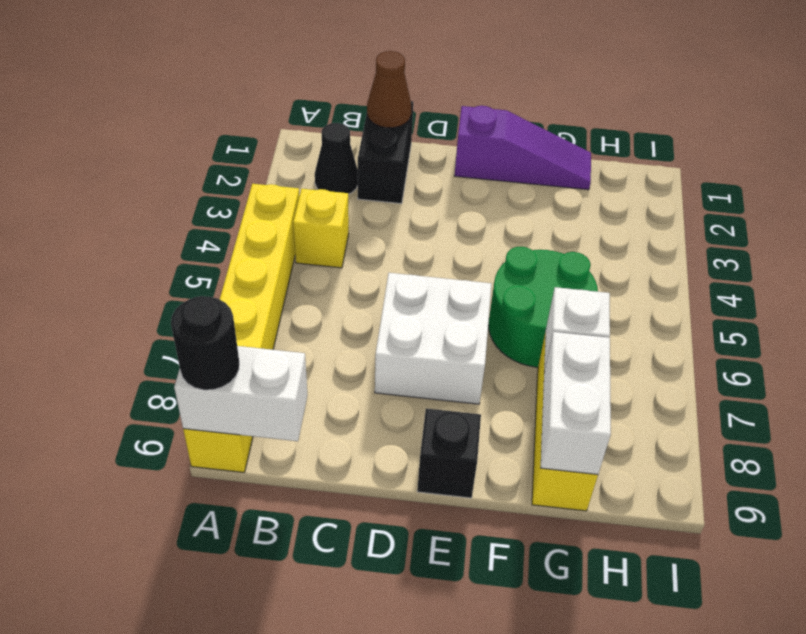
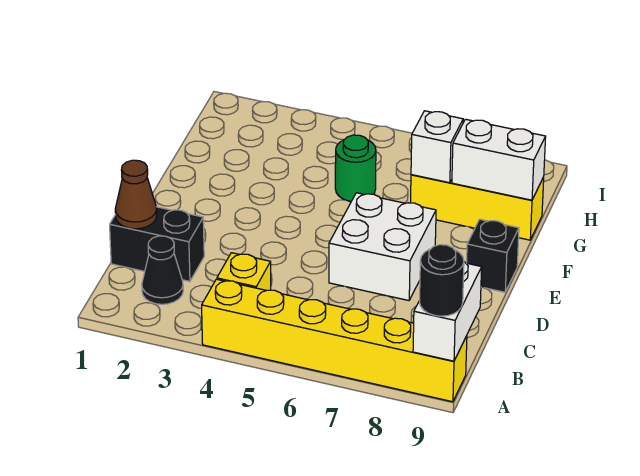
purple slope E1:G1 level 1 top E -> none
green round brick F5:G6 level 1 -> green round brick G5 level 1

